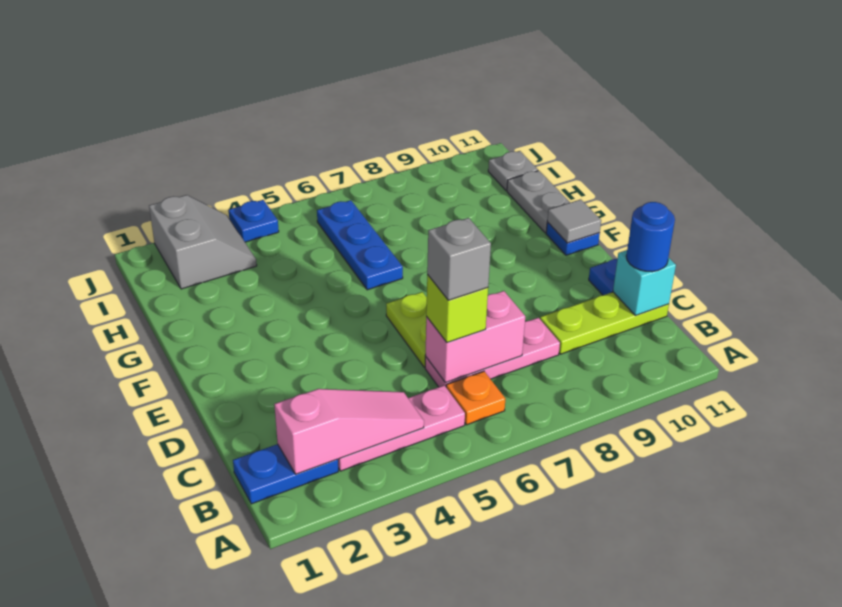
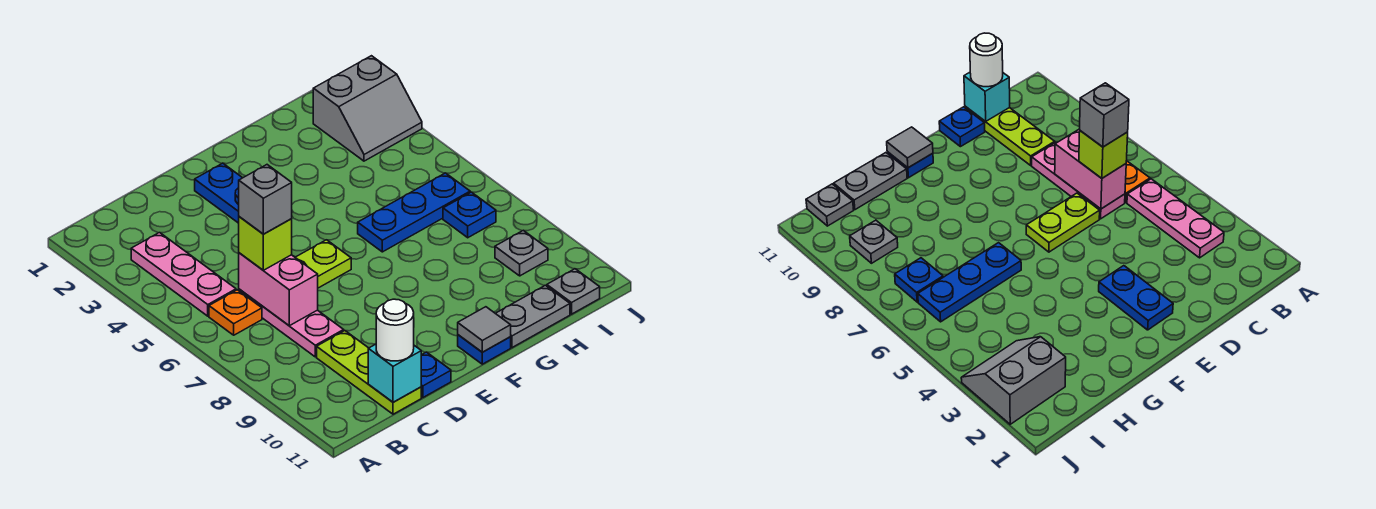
blue plate B1:B2 level 1 -> blue plate E2:E3 level 1
pink slope B2:B4 level 2 top 2 -> none
blue round brick C11 level 3 -> white round brick C11 level 3
none -> grey plate I9 level 1
blue plate J4 level 1 -> blue plate I7 level 1

